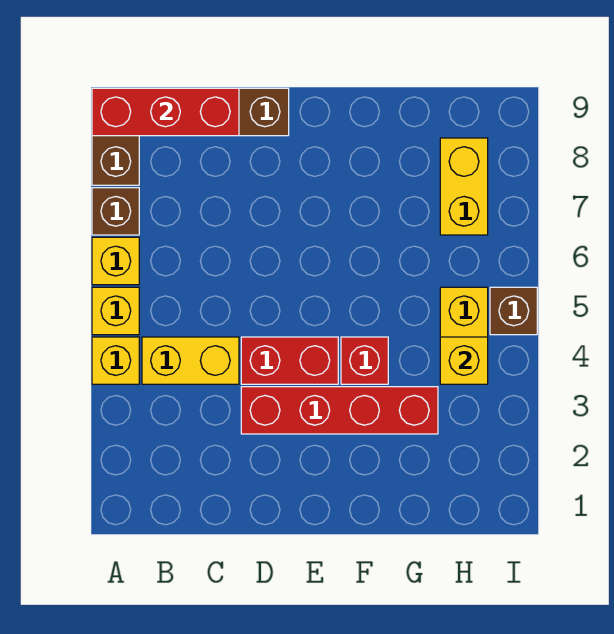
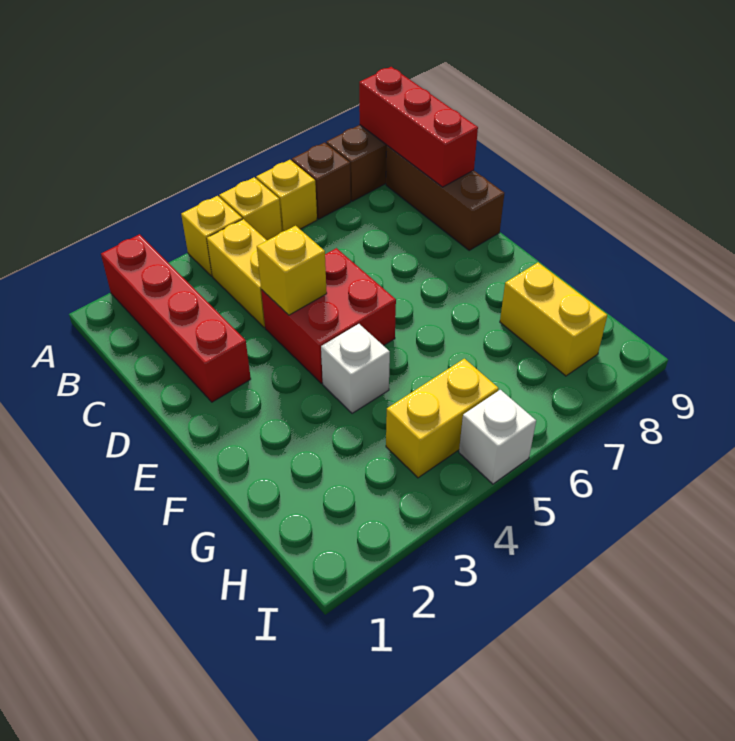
red brick D3:G3 level 1 -> red brick A2:D2 level 1
red brick D4:E4 level 1 -> red brick D4:E5 level 1
red brick F4 level 1 -> white brick F4 level 1
yellow brick H4 level 2 -> yellow brick D4 level 2
yellow brick H7:H8 level 1 -> yellow brick G8:H8 level 1
brown brick I5 level 1 -> white brick I5 level 1

